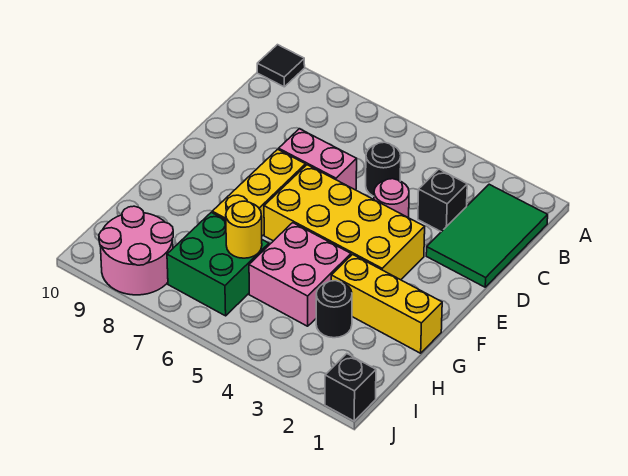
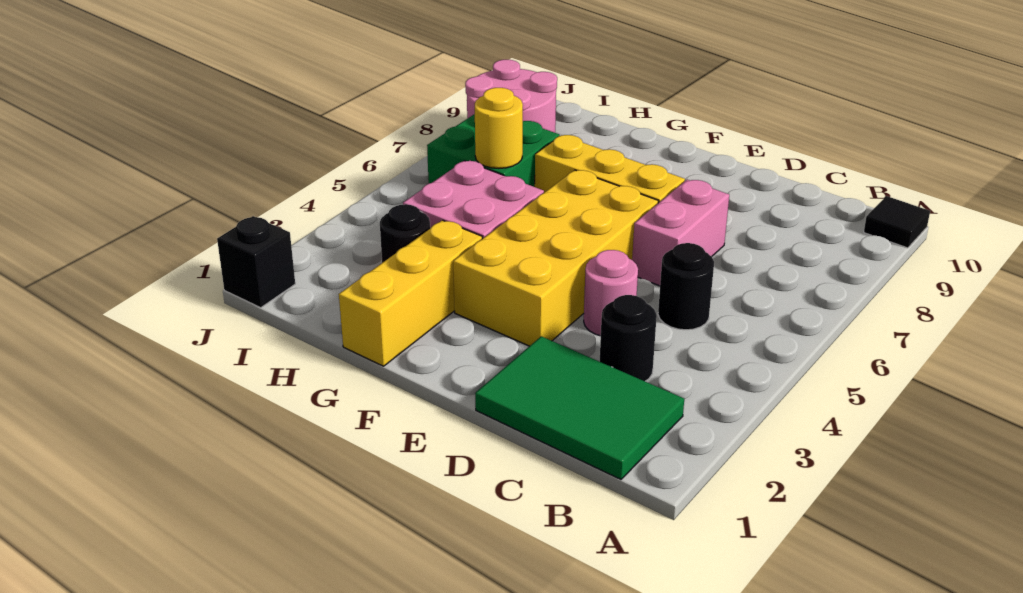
black brick C3 level 1 -> black round brick C3 level 1

